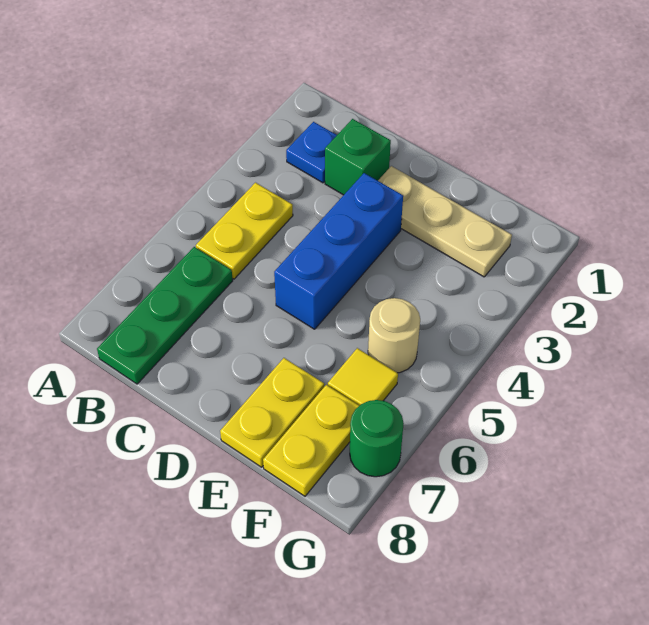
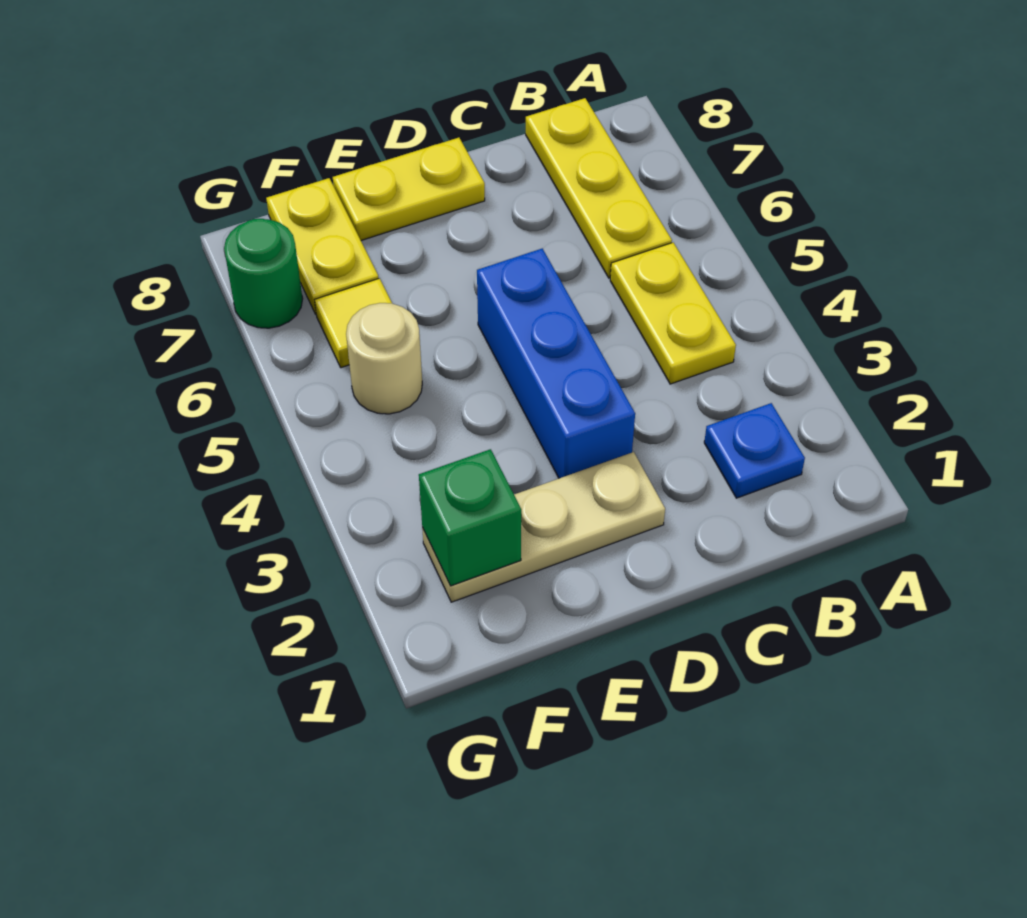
green plate B6:B8 level 1 -> yellow plate B6:B8 level 1
green brick C2 level 1 -> green brick F2 level 2
yellow plate E7:E8 level 1 -> yellow plate D8:E8 level 1

